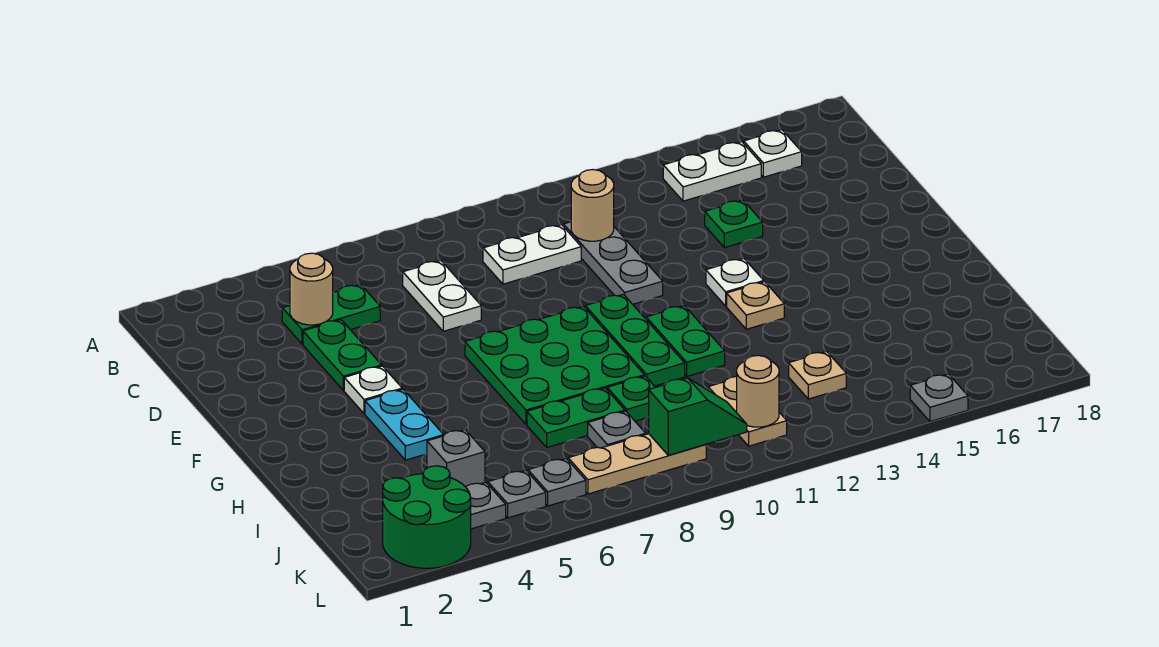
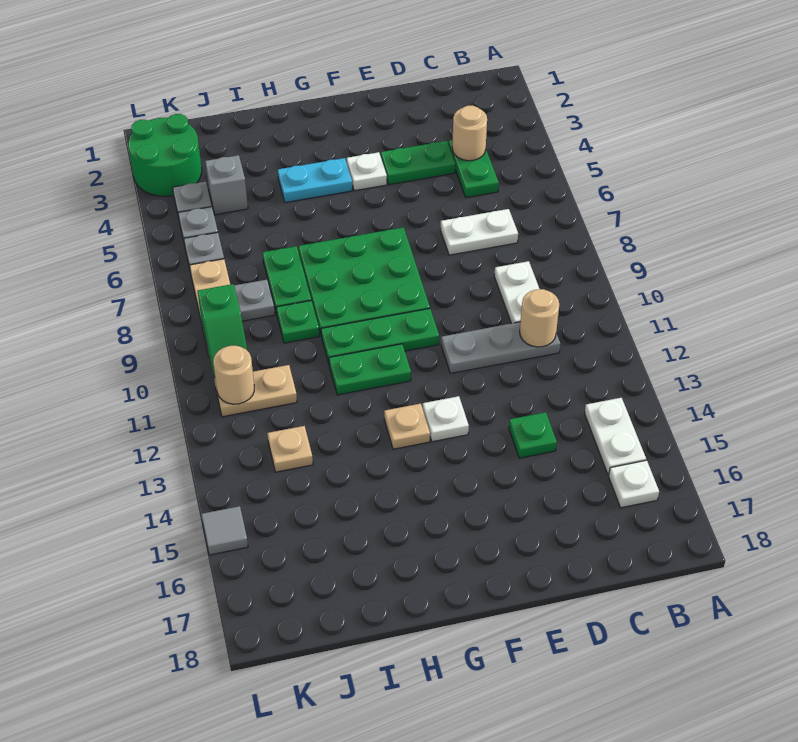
grey plate L15 level 1 -> grey tile L15 level 1

